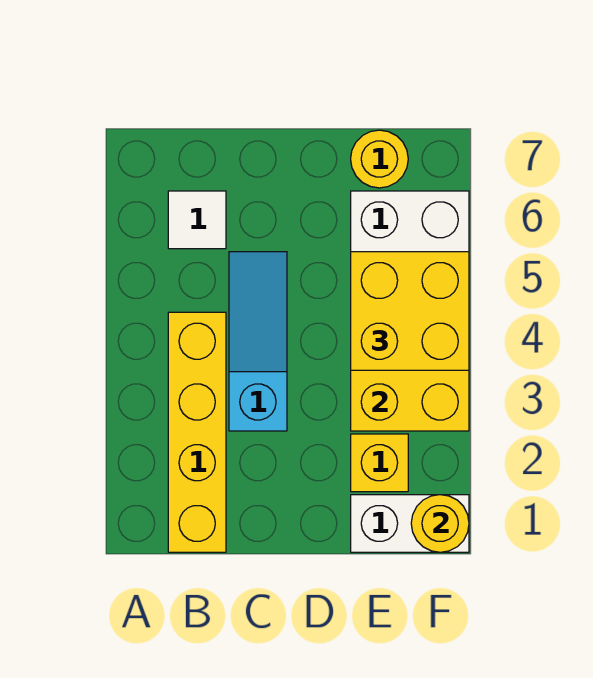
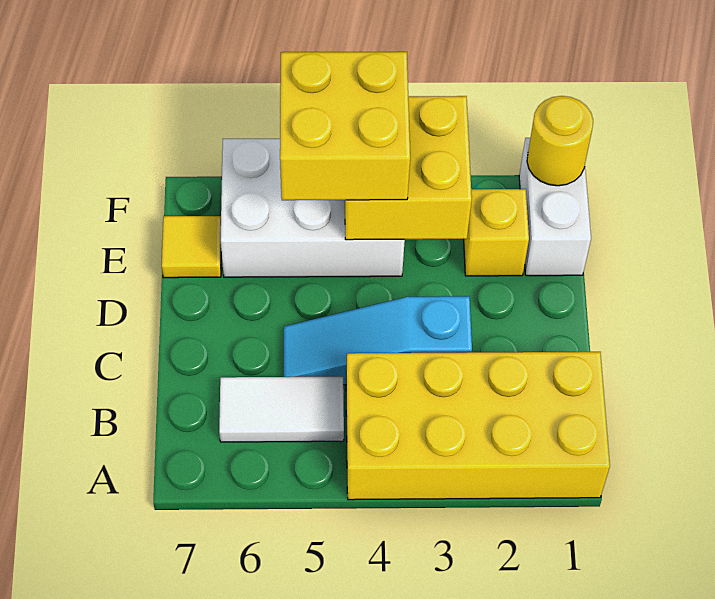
yellow brick B1:B4 level 1 -> yellow brick A1:B4 level 1
white tile B6 level 1 -> white tile B5:B6 level 1
yellow round brick E7 level 1 -> yellow tile E7 level 1

